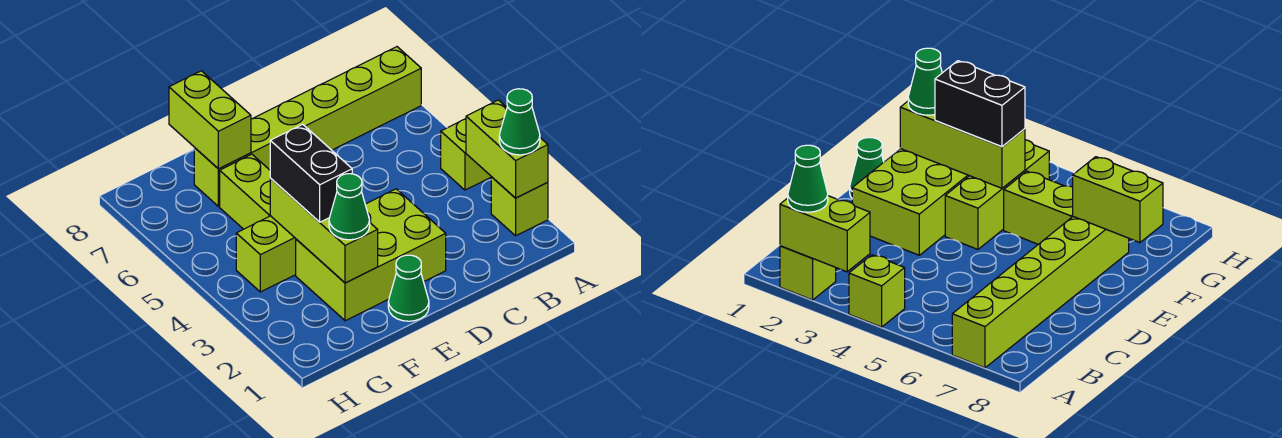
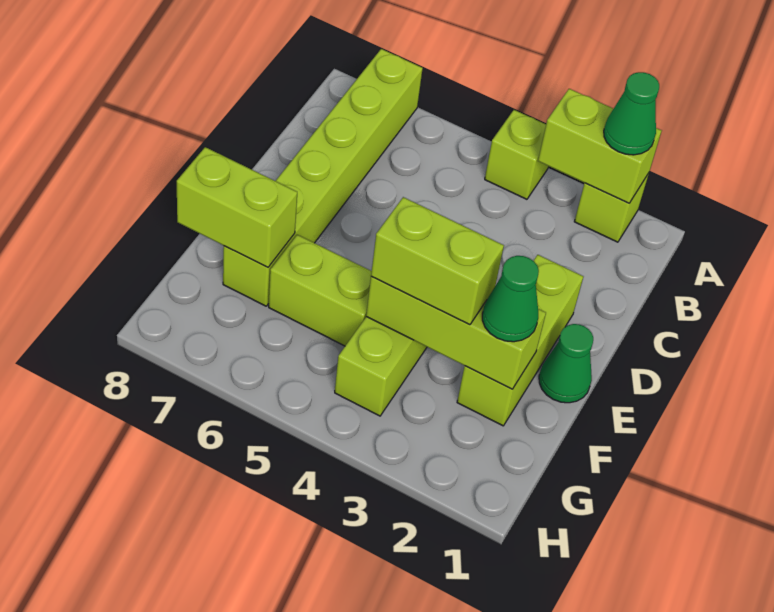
lime brick D2:F3 level 1 -> lime brick D2:F2 level 1
black brick F3:F4 level 3 -> lime brick F3:F4 level 3

